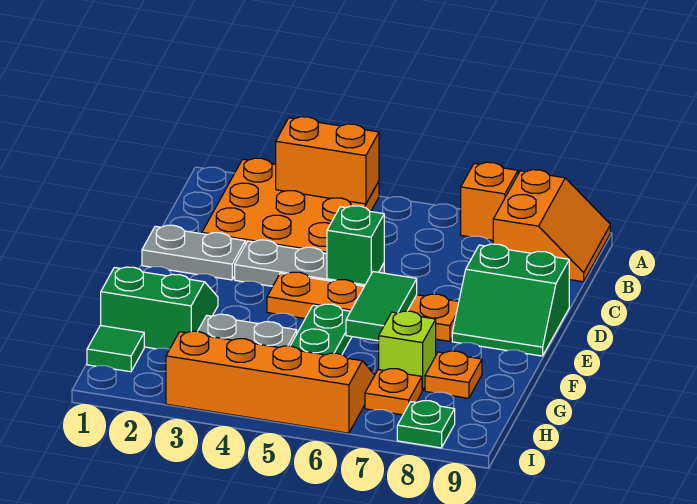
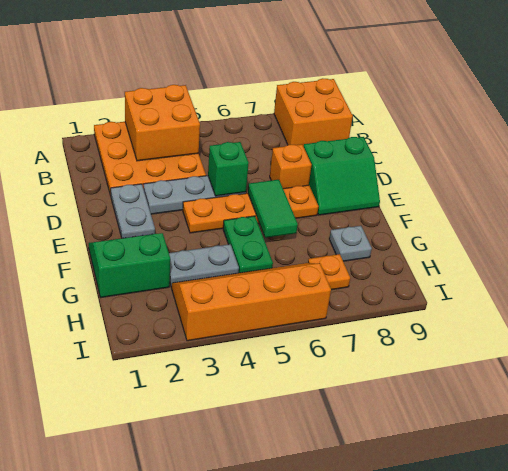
orange brick A3:A4 level 2 -> orange brick A3:B4 level 2
orange brick A7 level 1 -> orange brick D7 level 1
orange slope A8:B9 level 1 top 8 -> orange brick A8:B9 level 1
grey plate D1:D2 level 1 -> grey plate D2:E2 level 1
lime brick G7 level 1 -> none
orange plate G8 level 1 -> grey plate G8 level 1
green tile H1 level 1 -> none
green plate I8 level 1 -> none

